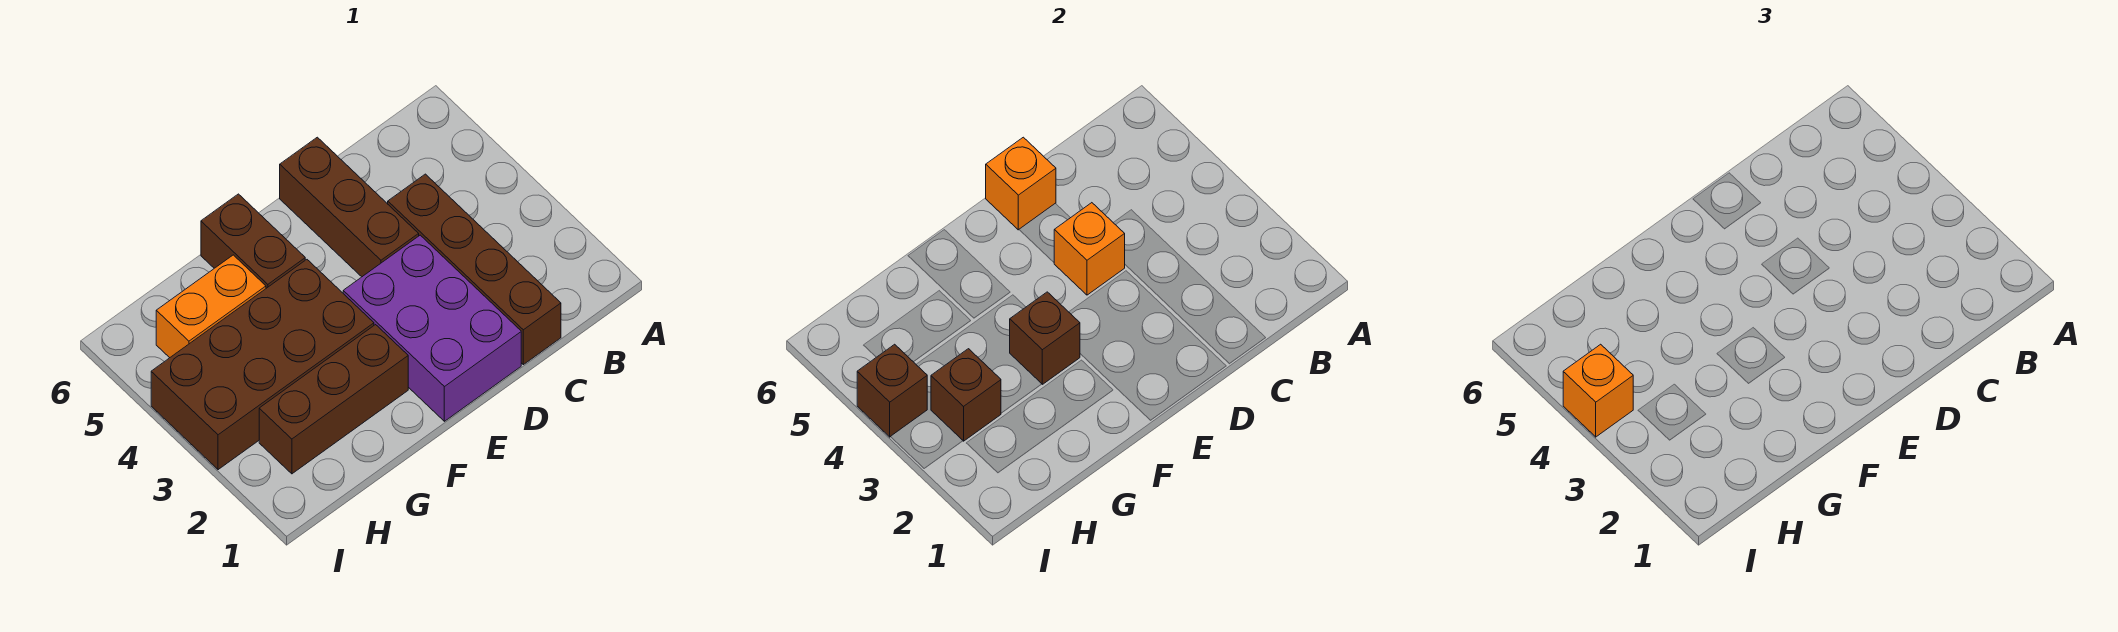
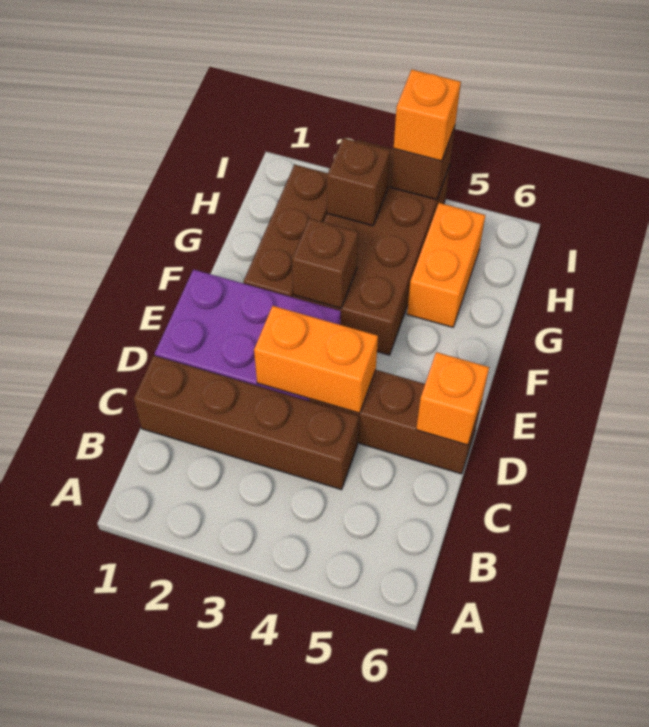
orange brick D4 level 2 -> orange brick D3:D4 level 2
brown brick F5:F6 level 1 -> none

